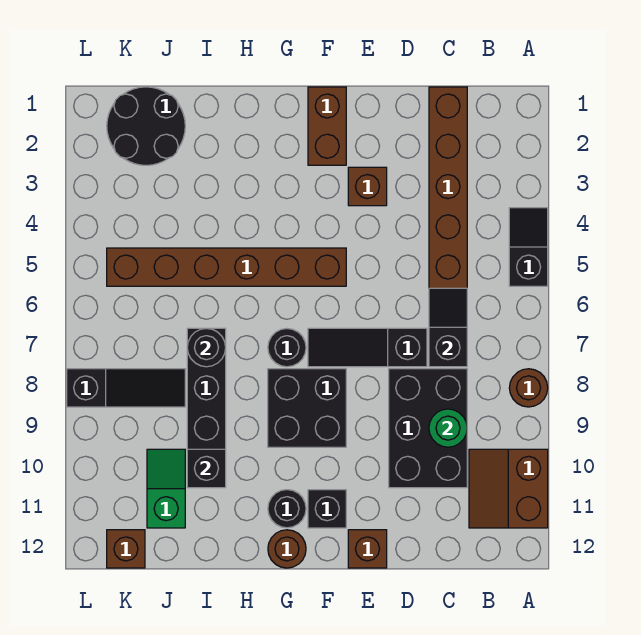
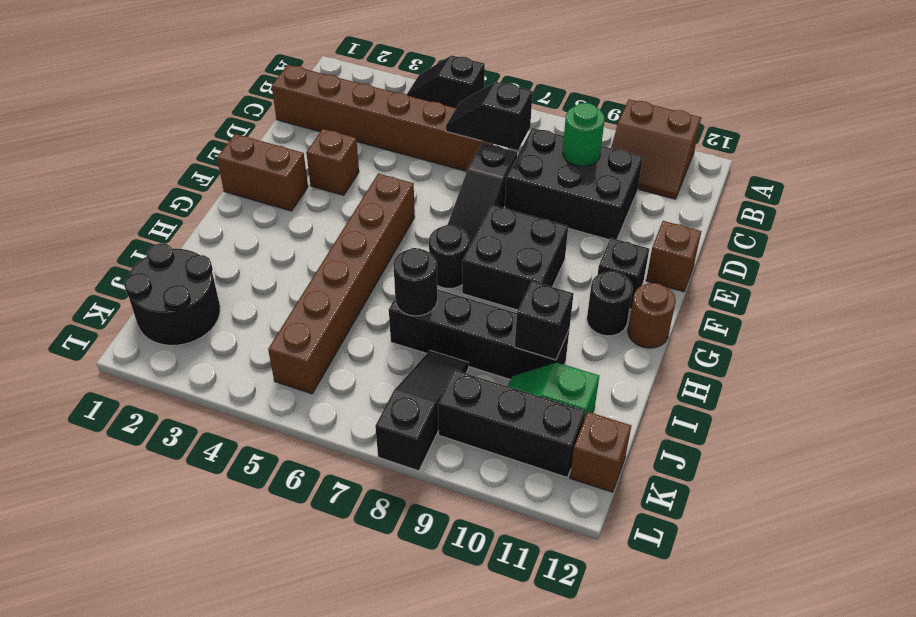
brown round brick A8 level 1 -> none
none -> black brick K9:K11 level 1

